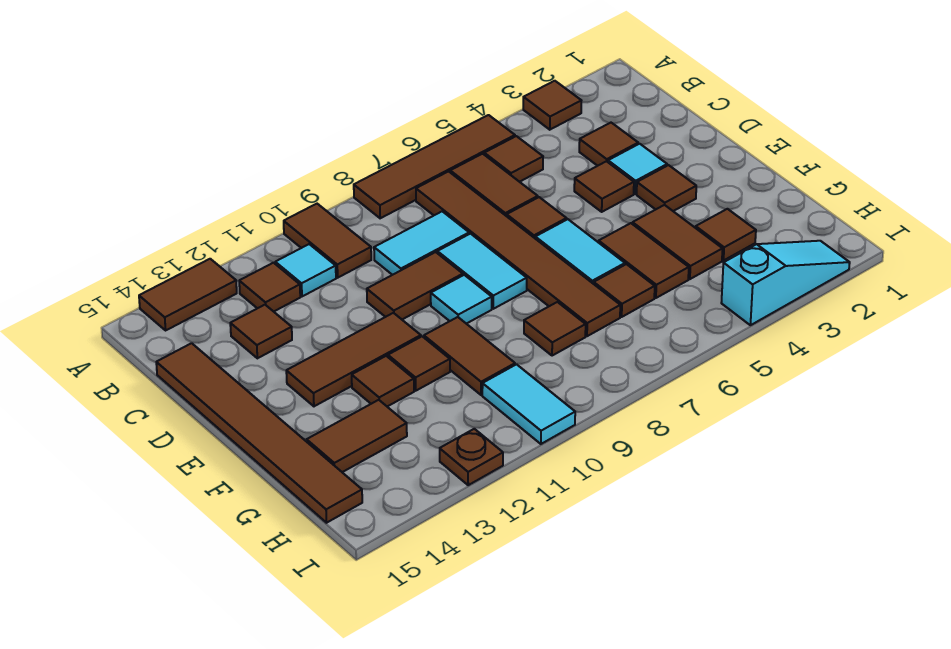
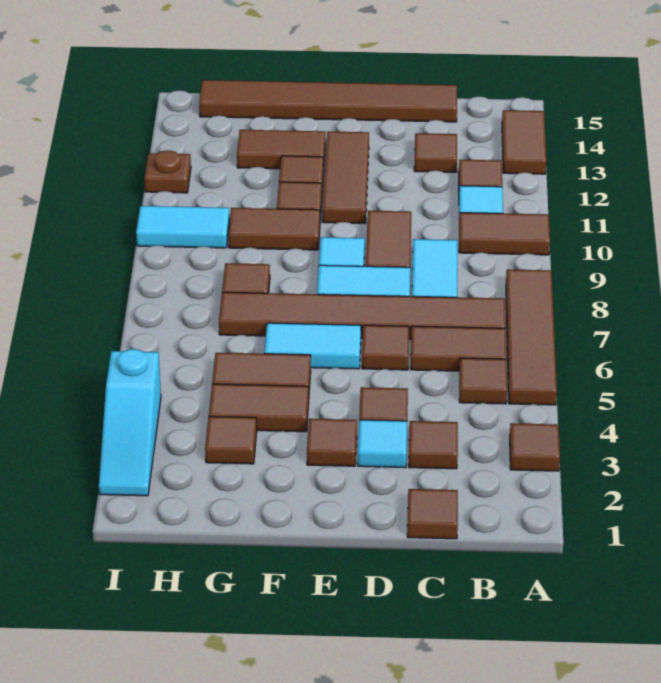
brown tile G6 level 1 -> brown tile C1 level 1
brown tile G13:G14 level 1 -> brown tile F13:G13 level 1

